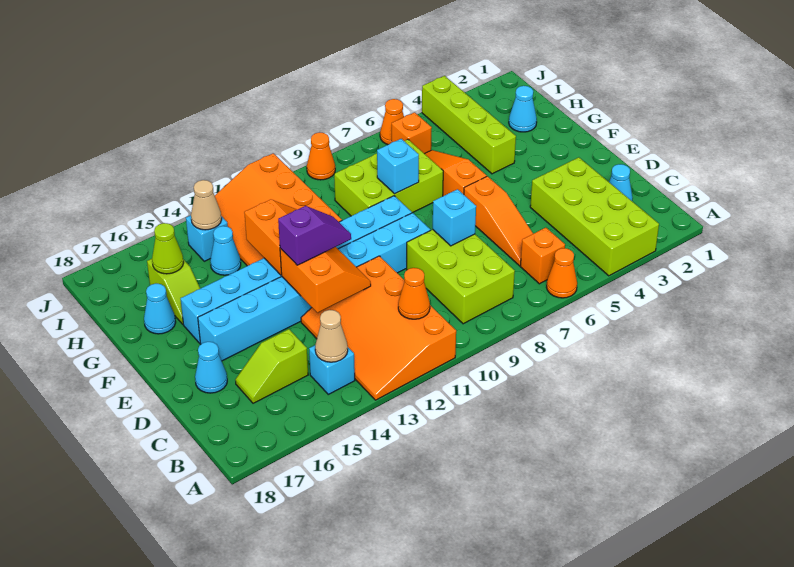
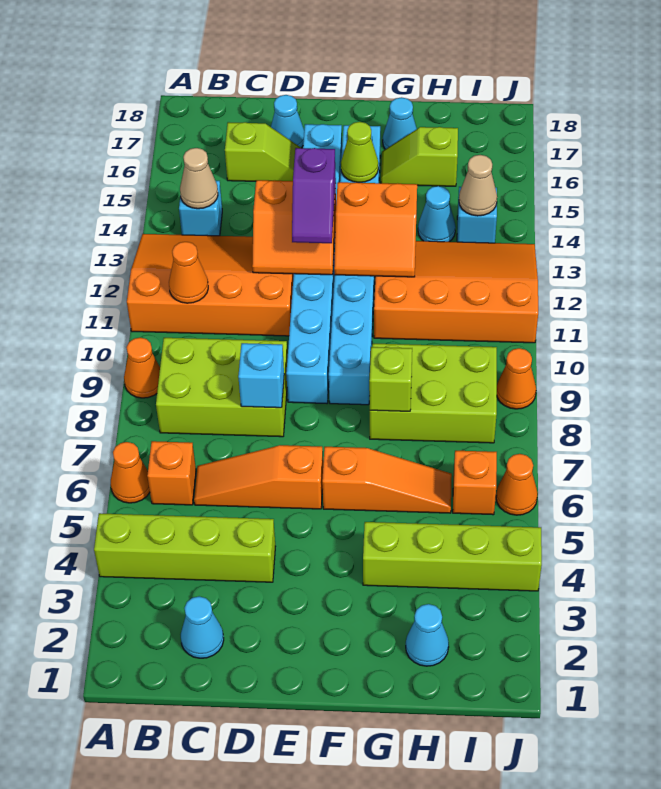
lime brick A3:D4 level 1 -> lime brick A4:D4 level 1
none -> orange cone A9 level 1
lime slope C15:C16 level 1 top 15 -> lime slope C16:D16 level 1 top C
lime brick G7:H9 level 1 -> lime brick G8:I9 level 1
cyan brick G8 level 2 -> lime brick G8 level 2
lime cone H16 level 2 -> lime cone F15 level 2

